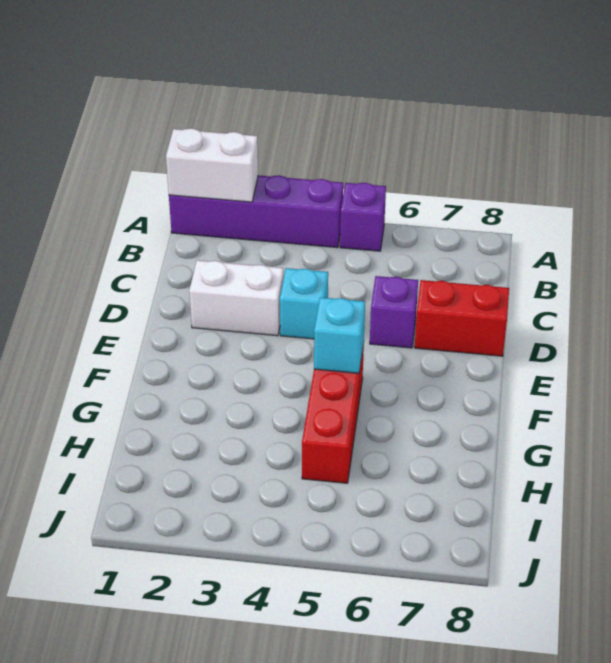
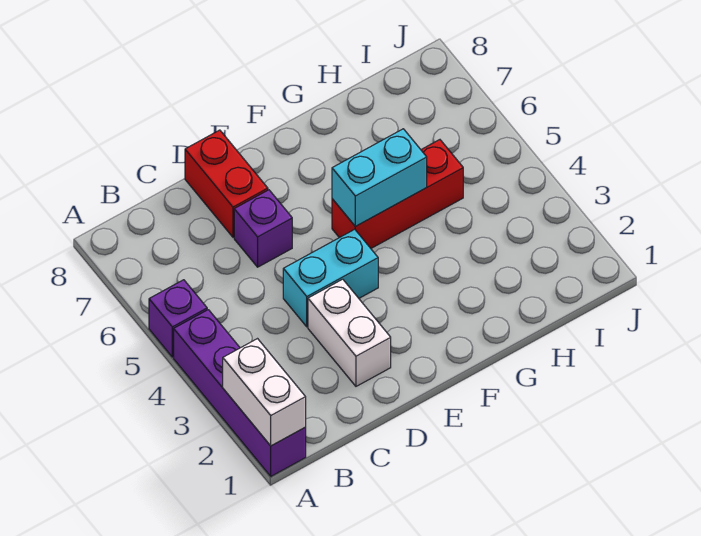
cyan brick D4 level 1 -> cyan brick D4:E4 level 1
cyan brick F5 level 2 -> cyan brick F5:G5 level 2

